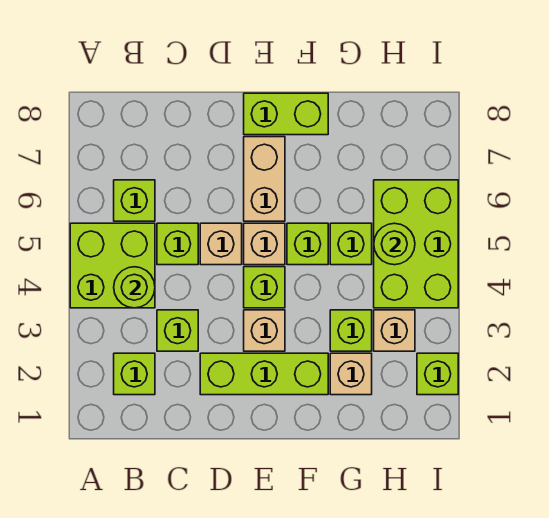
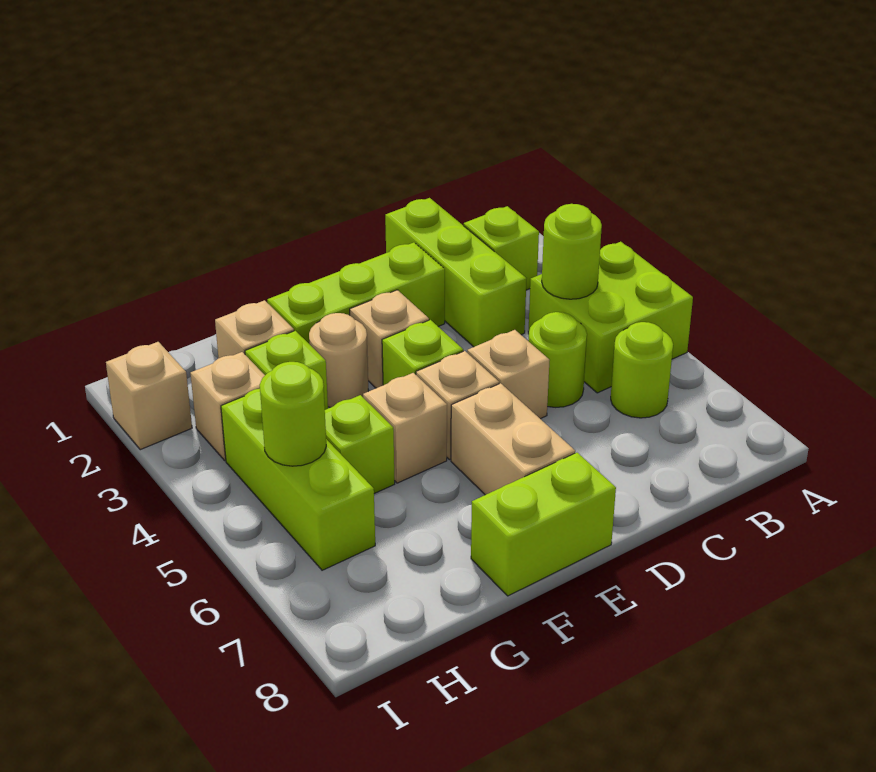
lime brick B6 level 1 -> lime round brick B6 level 1
lime brick C3 level 1 -> lime brick C1:C3 level 1
lime brick C5 level 1 -> lime round brick C5 level 1
none -> tan round brick F3 level 1
lime brick F5 level 1 -> tan brick F5 level 1
lime brick H4:I6 level 1 -> lime brick H4:H6 level 1
lime brick I2 level 1 -> tan brick I2 level 1

